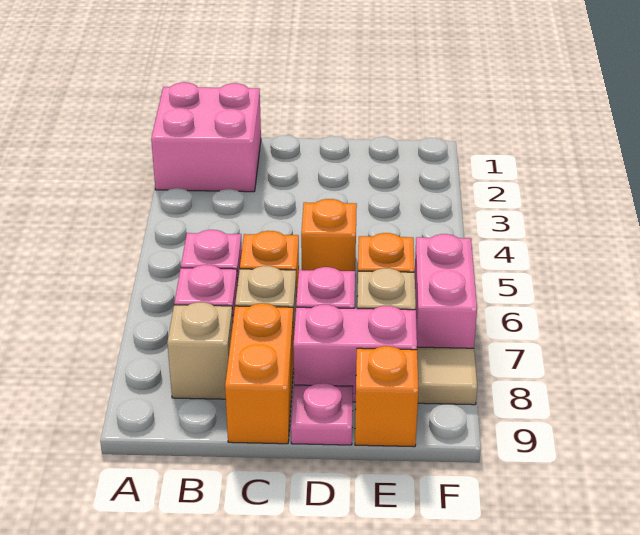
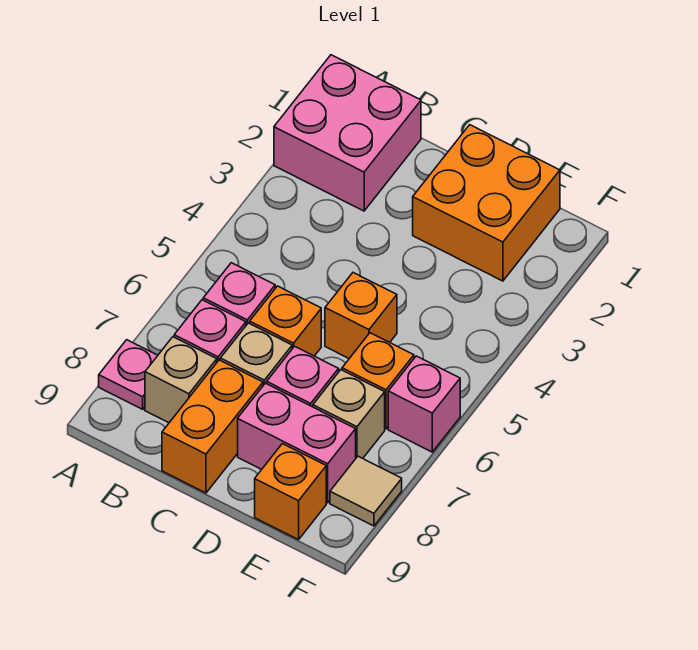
none -> orange brick D1:E2 level 1
pink plate D9 level 1 -> pink plate A8 level 1
pink brick F6:F7 level 1 -> pink brick F6 level 1

